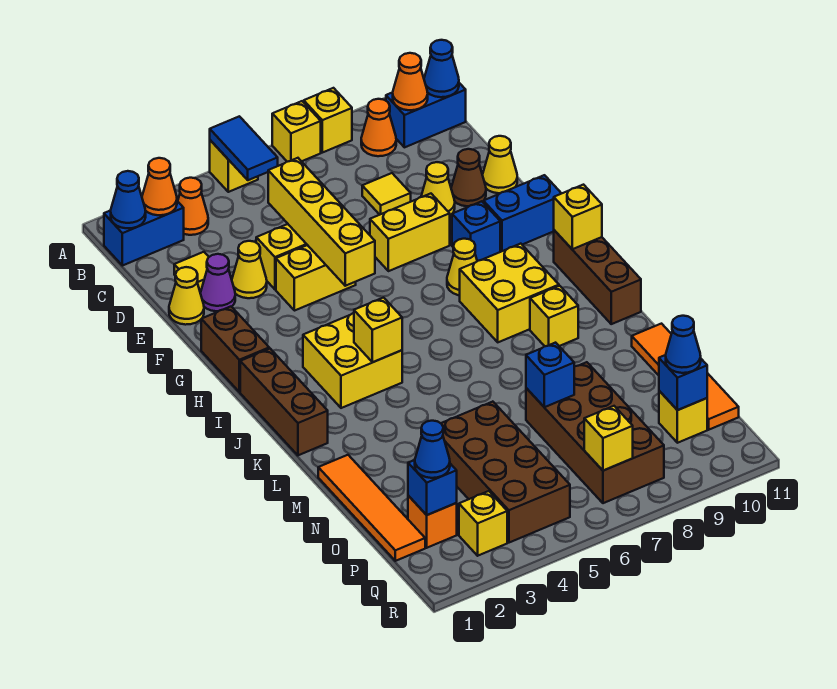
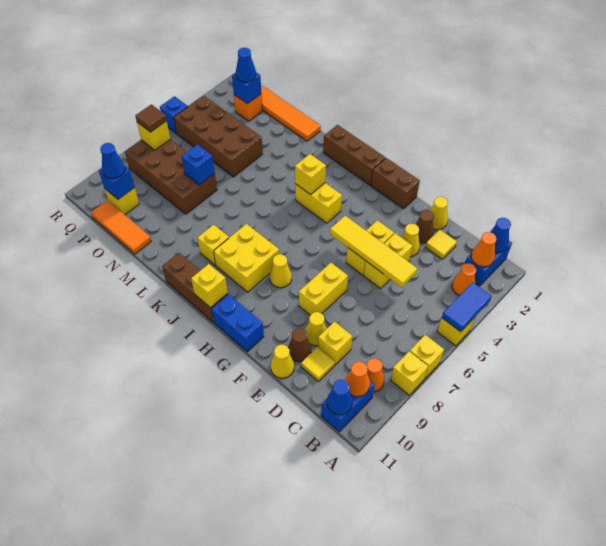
blue tile A5:B5 level 2 -> blue tile A4:A5 level 2
yellow brick D5:G5 level 2 -> yellow tile D5:G5 level 2
yellow tile D8 level 1 -> yellow tile D10 level 1
purple cone E2 level 1 -> brown cone E2 level 1
blue brick G9 level 1 -> blue brick R5 level 1
blue brick G10:G11 level 1 -> blue brick G11:H11 level 1
yellow brick I3:J4 level 1 -> yellow brick I4:J4 level 1
orange tile M11:P11 level 1 -> orange tile N11:P11 level 1
yellow brick Q3 level 1 -> yellow brick D9 level 1
none -> brown tile Q7 level 3

